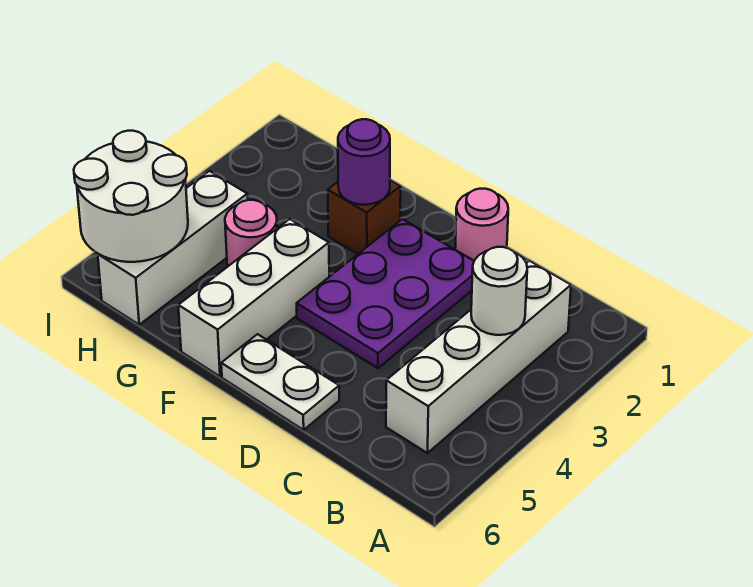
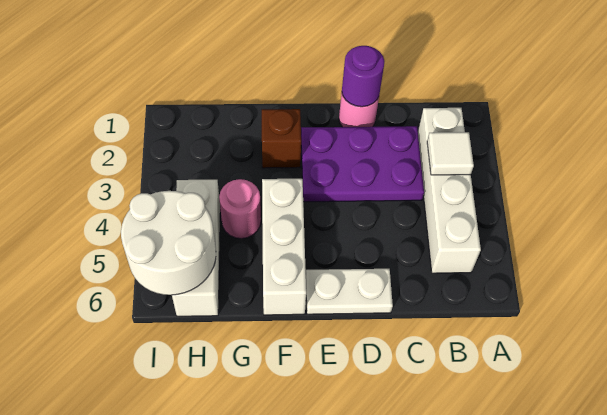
white round brick B3 level 2 -> white tile B3 level 2
purple plate D2:E4 level 1 -> purple plate C2:E3 level 1
purple round brick F2 level 2 -> purple round brick D1 level 2

